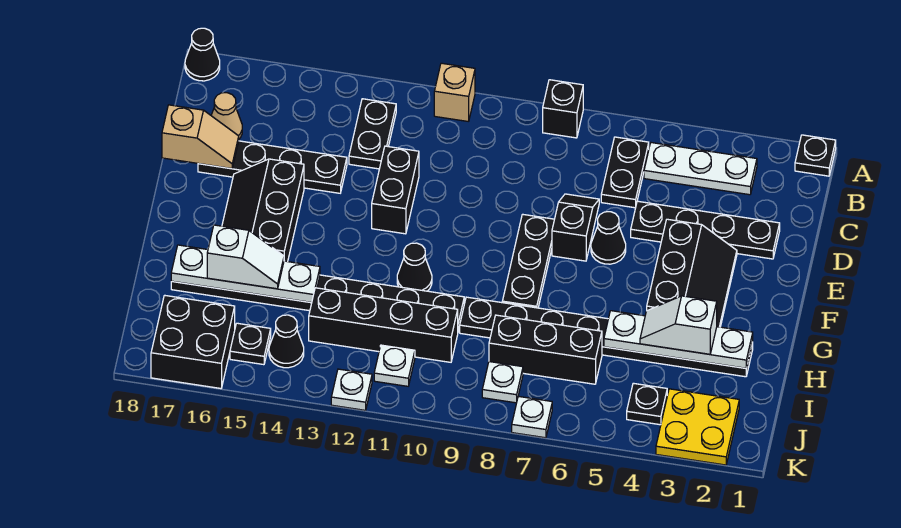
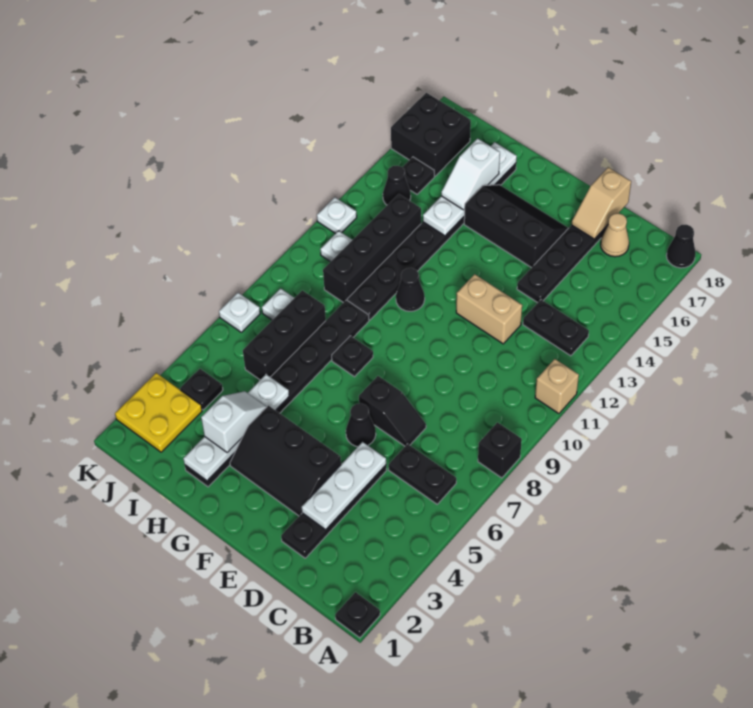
white plate B3:B5 level 1 -> white plate D3:D5 level 2
black brick D12:E12 level 1 -> tan brick D12:E12 level 1
black plate E8:G8 level 1 -> black plate G8 level 1

